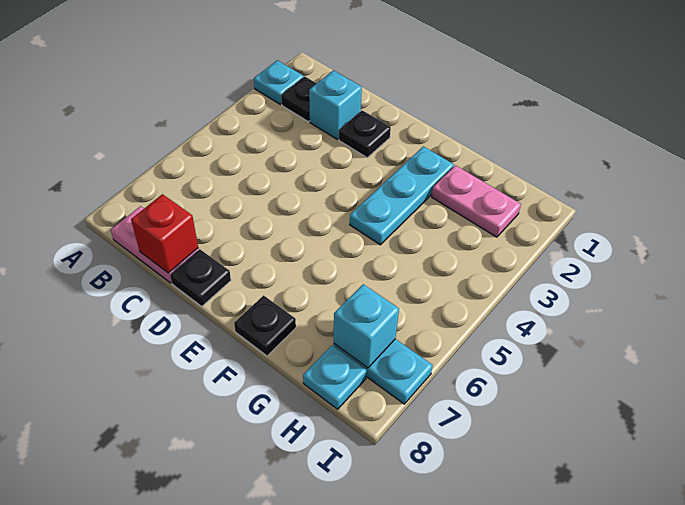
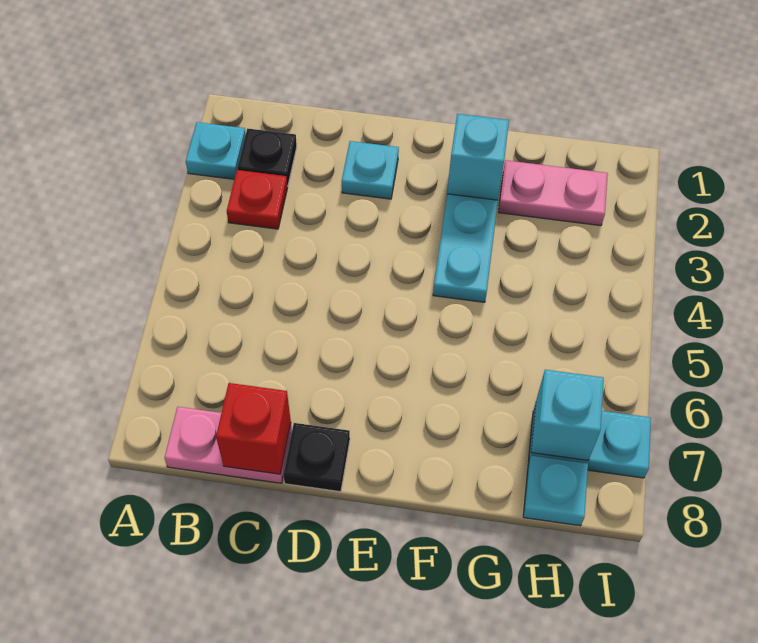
none -> red plate B3 level 1
cyan brick C2 level 1 -> cyan brick F2 level 2
black plate D2 level 1 -> cyan plate D2 level 1
black plate F8 level 1 -> none

